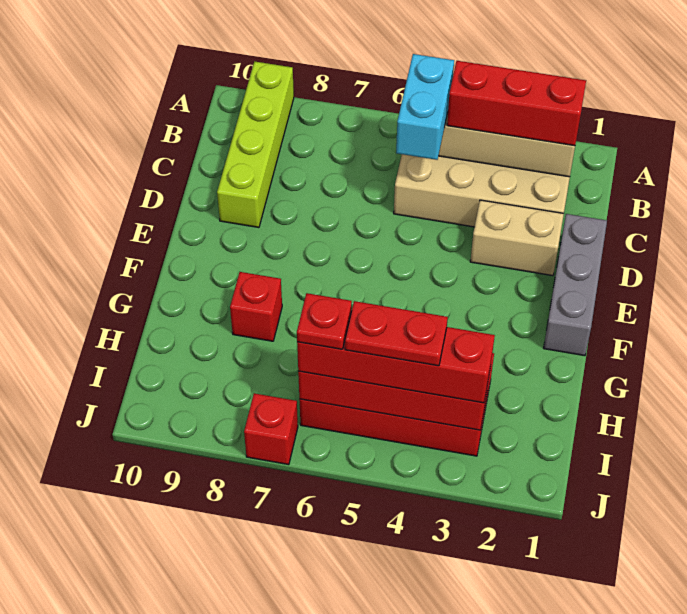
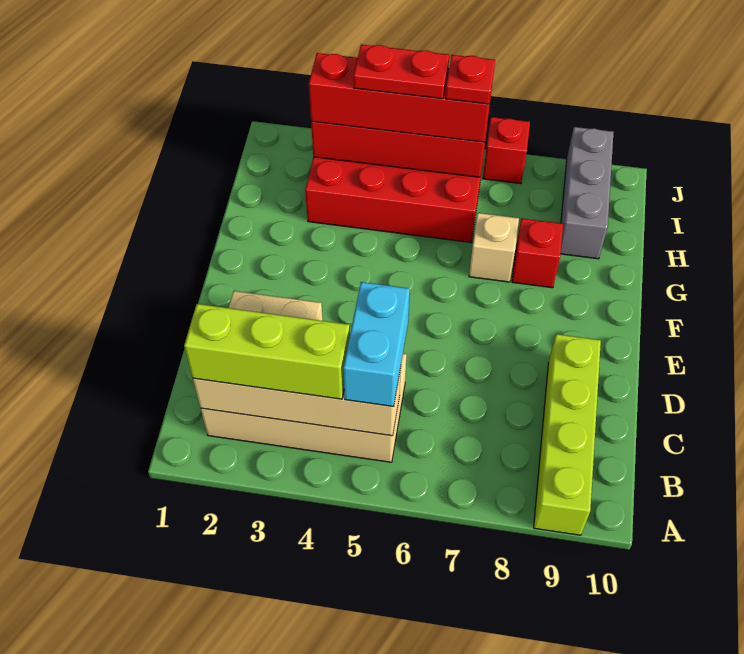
red brick B2:B4 level 3 -> lime brick B2:B4 level 3
grey brick D1:F1 level 1 -> grey brick H9:J9 level 1
none -> tan brick G7 level 1

